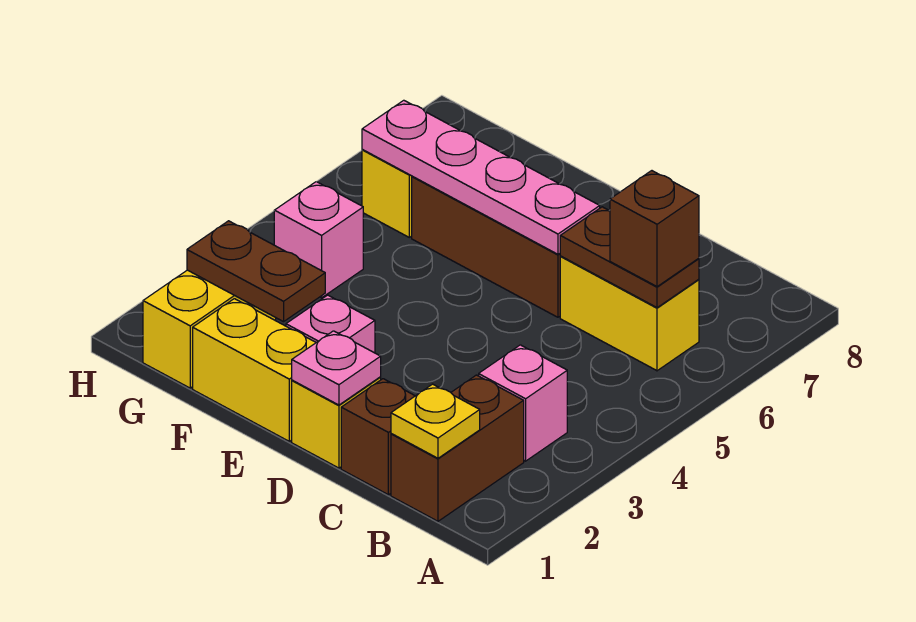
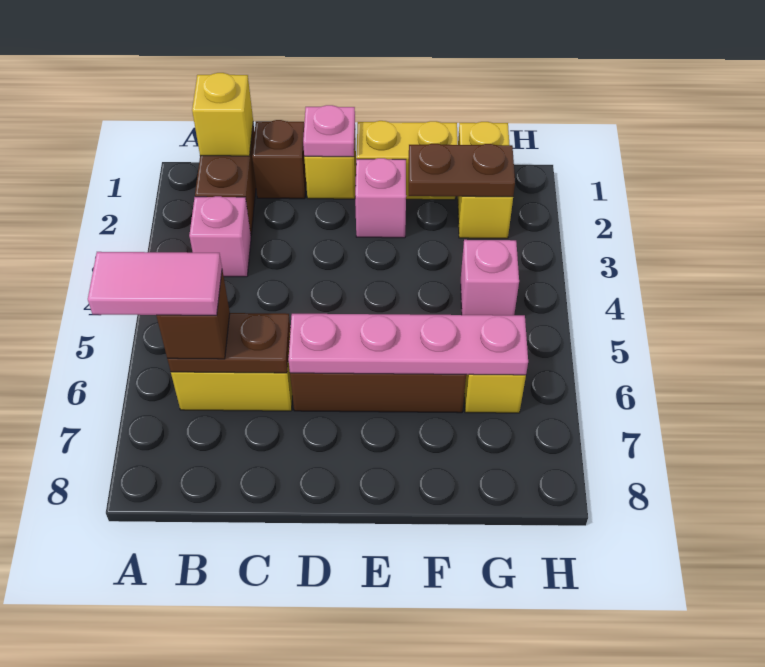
none -> pink tile A6:B6 level 4
yellow plate B1 level 2 -> yellow brick B1 level 2

